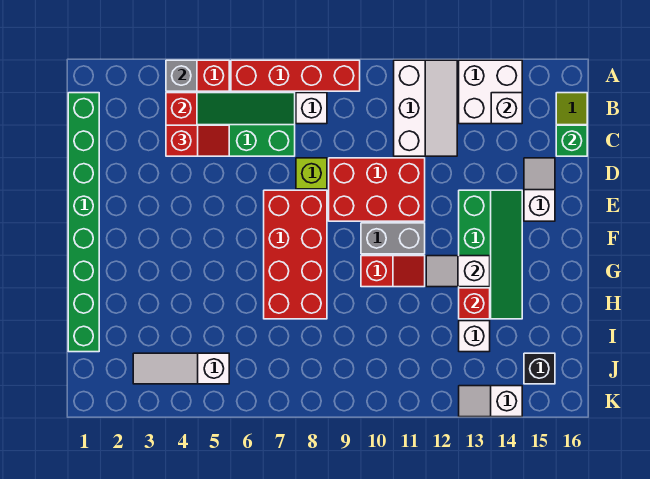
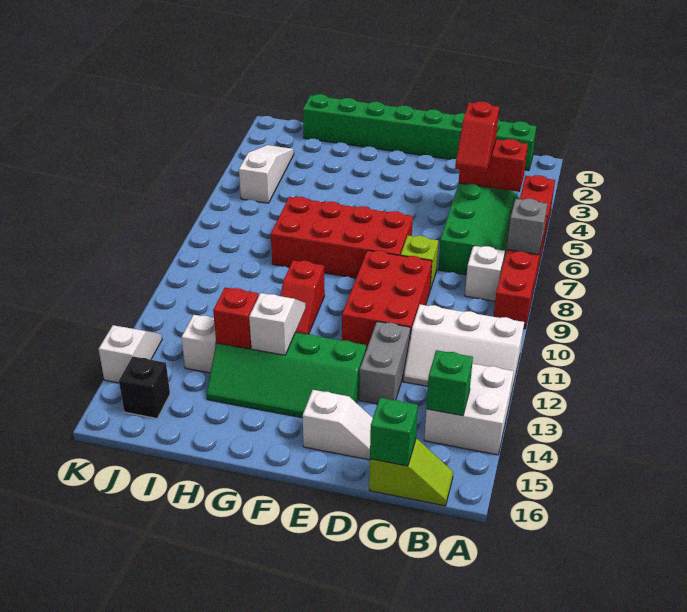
grey brick A4 level 2 -> grey brick A7 level 2
white brick B14 level 2 -> green brick B14 level 2
grey brick F10:F11 level 1 -> grey brick D12:D13 level 1

